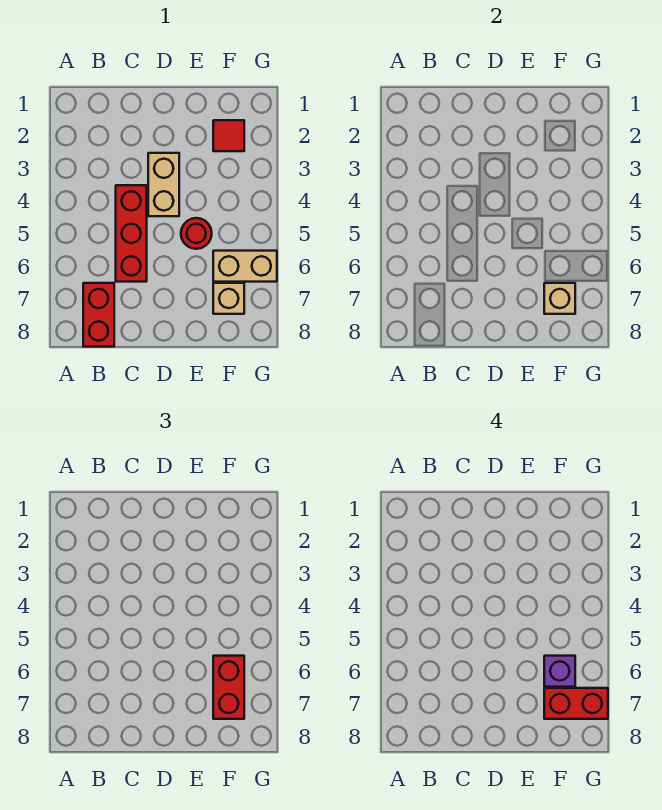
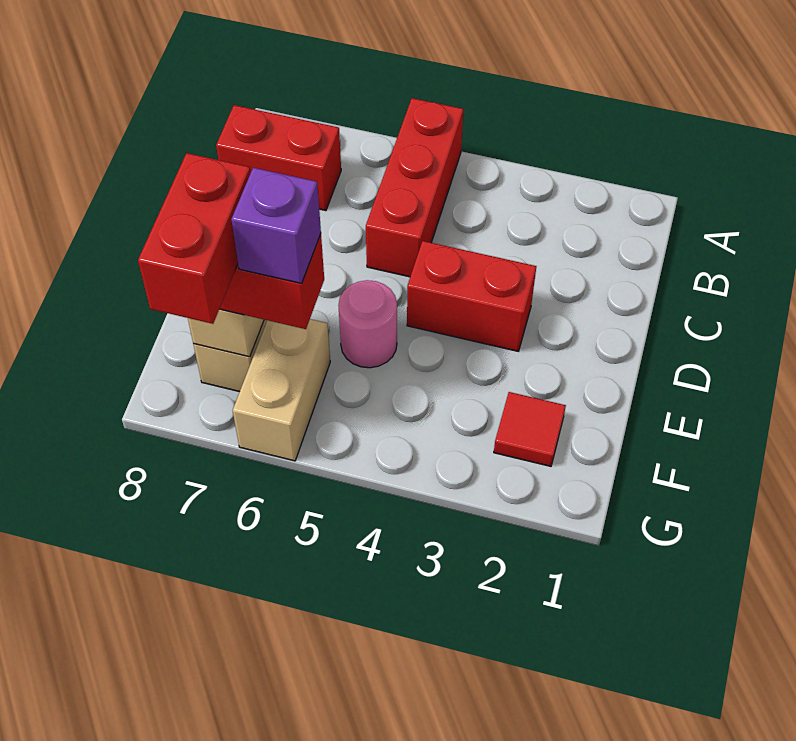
red brick C4:C6 level 1 -> red brick A5:C5 level 1
tan brick D3:D4 level 1 -> red brick D3:D4 level 1
red round brick E5 level 1 -> pink round brick E5 level 1

